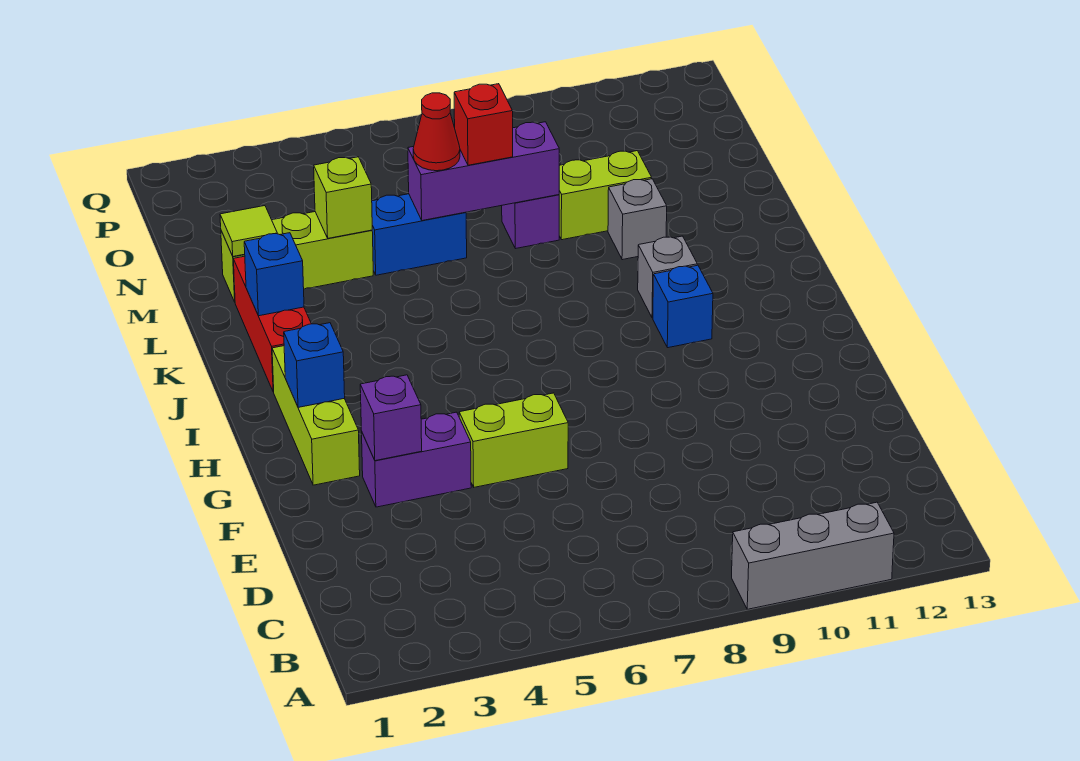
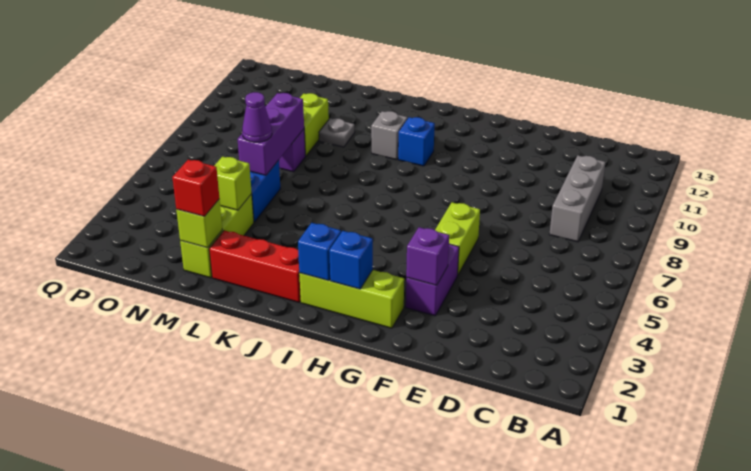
grey brick A9:A11 level 1 -> grey brick C8:C10 level 1
blue brick K2 level 2 -> blue brick I2 level 2
grey brick L10 level 1 -> grey plate L10 level 1
lime tile M2 level 2 -> lime brick M2 level 2
red cone M6 level 3 -> purple cone M6 level 3
red brick M7 level 3 -> red brick M2 level 3

